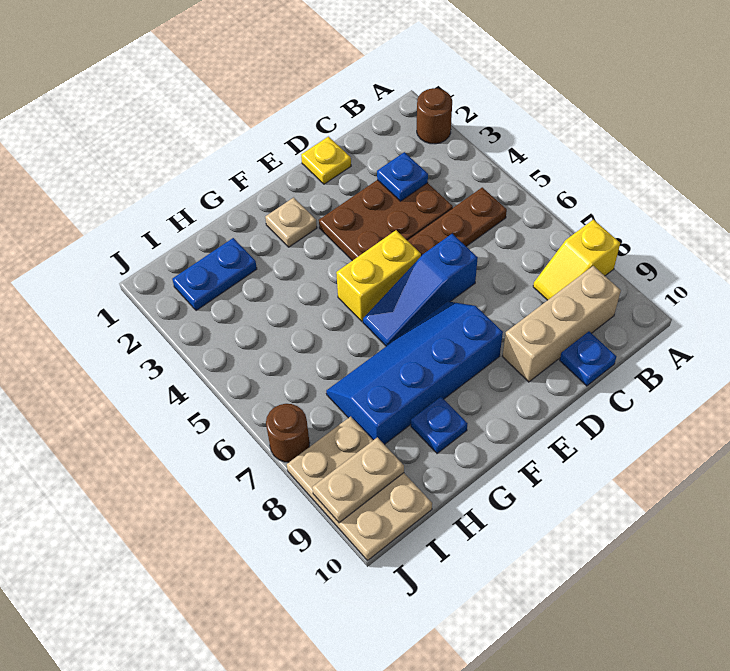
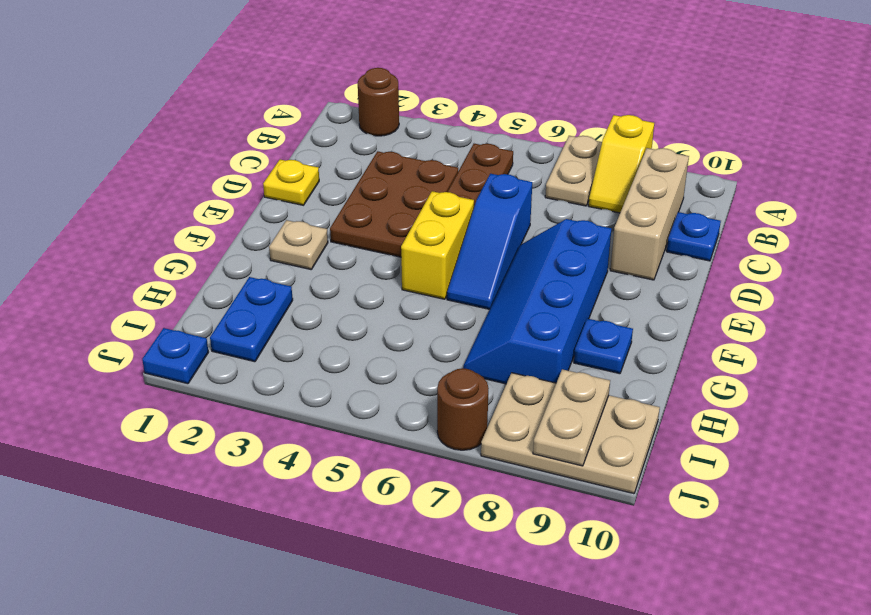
none -> tan plate A7:B7 level 1
blue plate C3 level 2 -> blue plate J1 level 1

